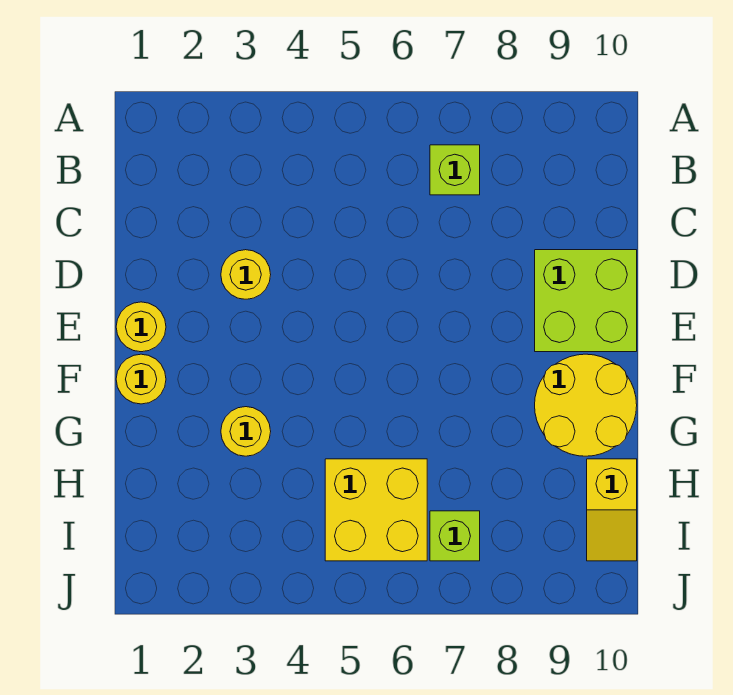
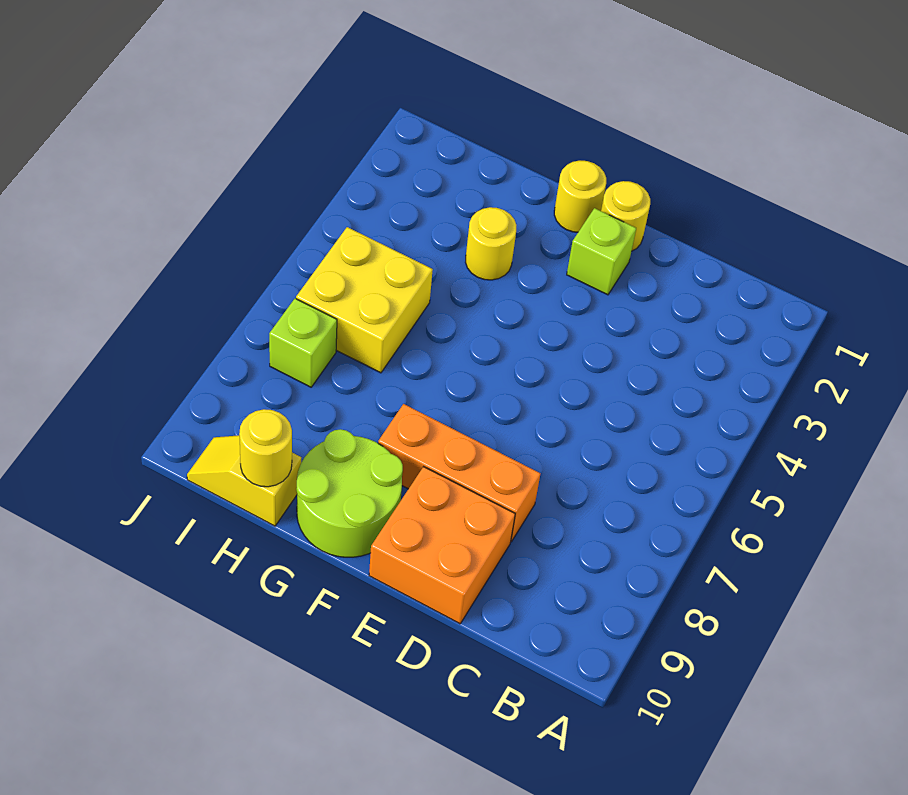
lime brick B7 level 1 -> lime brick E2 level 1
yellow round brick D3 level 1 -> yellow round brick H10 level 2
none -> orange brick D8:F8 level 1
lime brick D9:E10 level 1 -> orange brick D9:E10 level 1
yellow round brick F9:G10 level 1 -> lime round brick F9:G10 level 1

